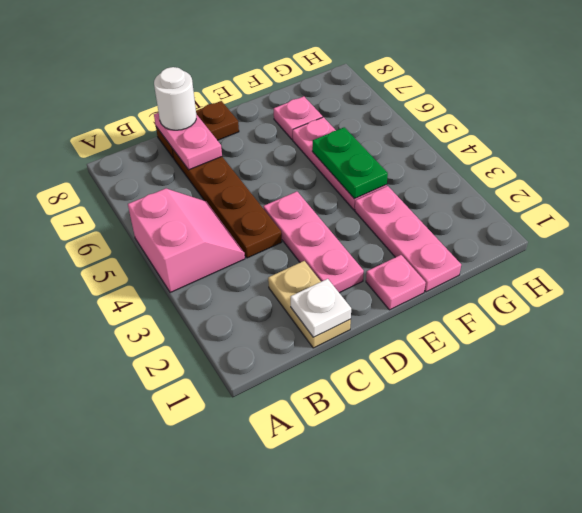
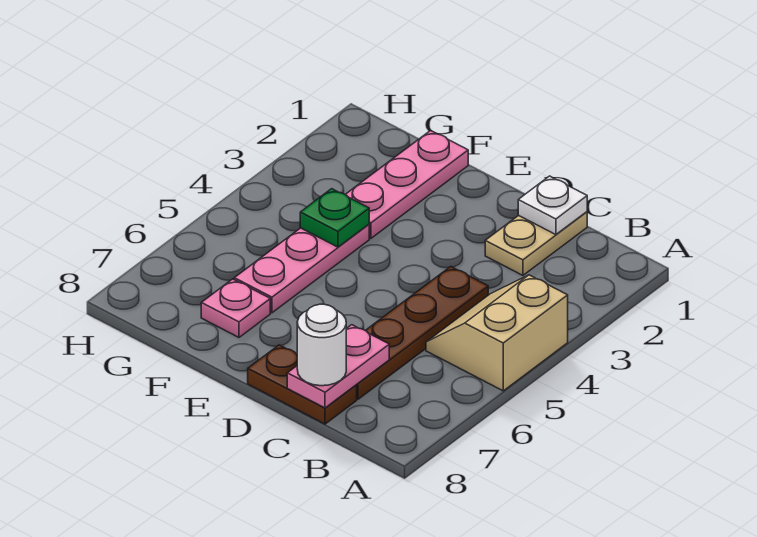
pink slope A4:B5 level 1 top A -> tan slope A4:B5 level 1 top A
pink plate D2:D4 level 1 -> none
pink plate E1 level 1 -> none
green plate F4:F5 level 2 -> green plate F4 level 2

